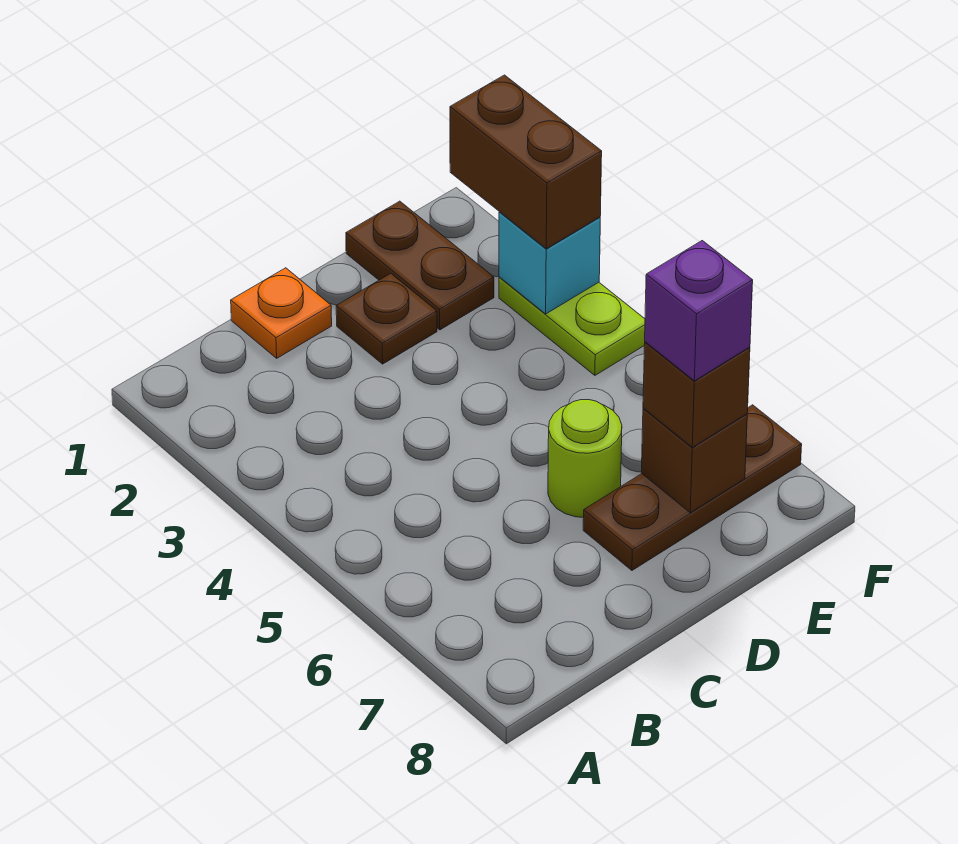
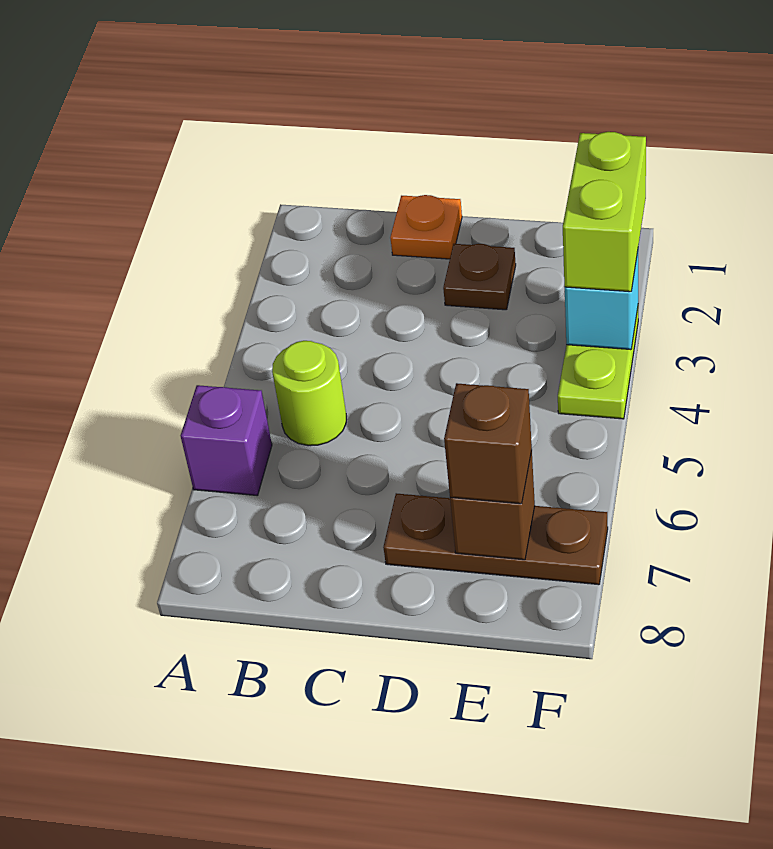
lime round brick D6 level 1 -> lime round brick B5 level 1
brown plate E1:E2 level 1 -> none
purple brick E7 level 4 -> purple brick A6 level 1
brown brick F2:F3 level 3 -> lime brick F2:F3 level 3

